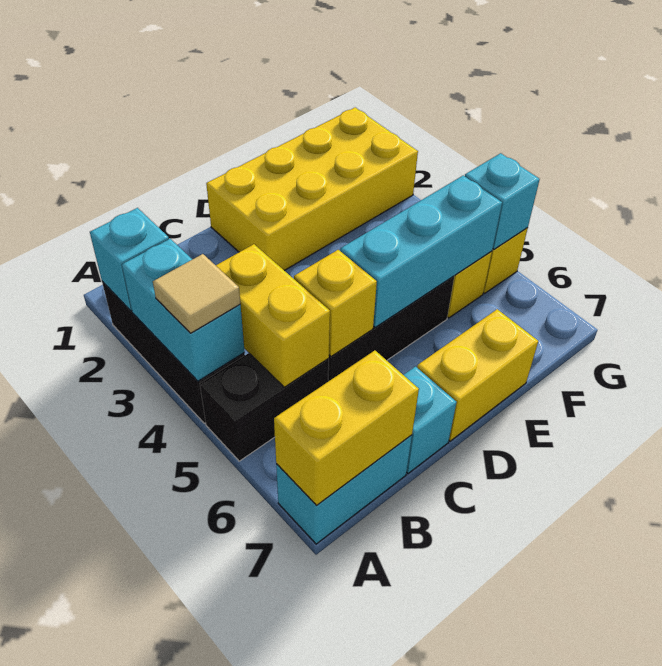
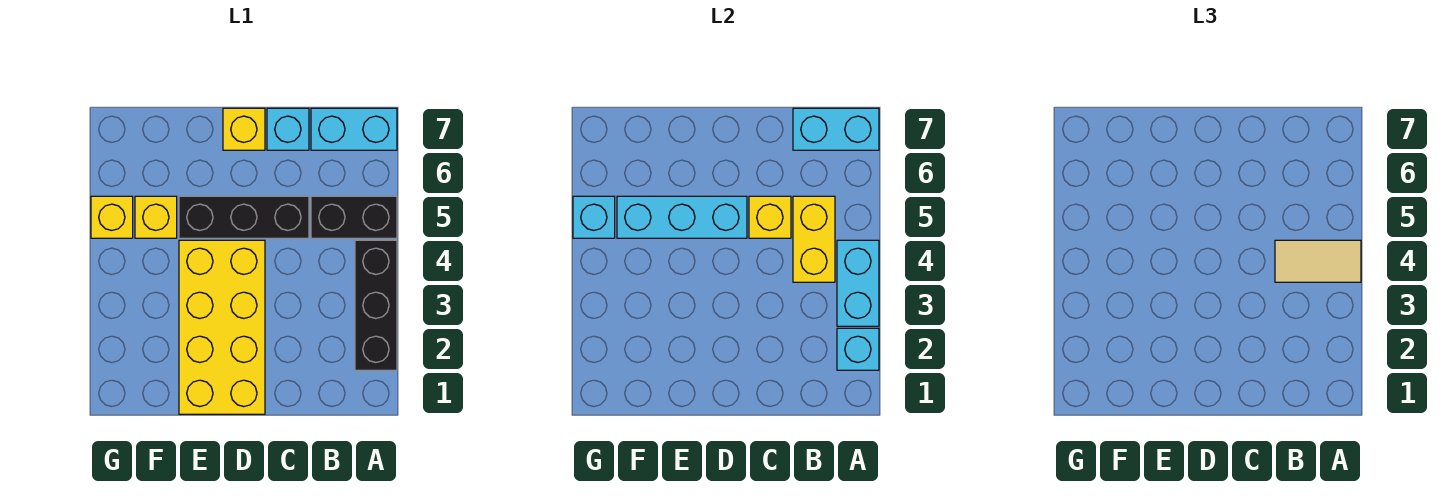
tan tile A4 level 3 -> tan tile A4:B4 level 3
yellow brick A7:B7 level 2 -> cyan brick A7:B7 level 2
yellow brick D1:G2 level 1 -> yellow brick D1:E4 level 1
yellow brick D7:E7 level 1 -> yellow brick D7 level 1

